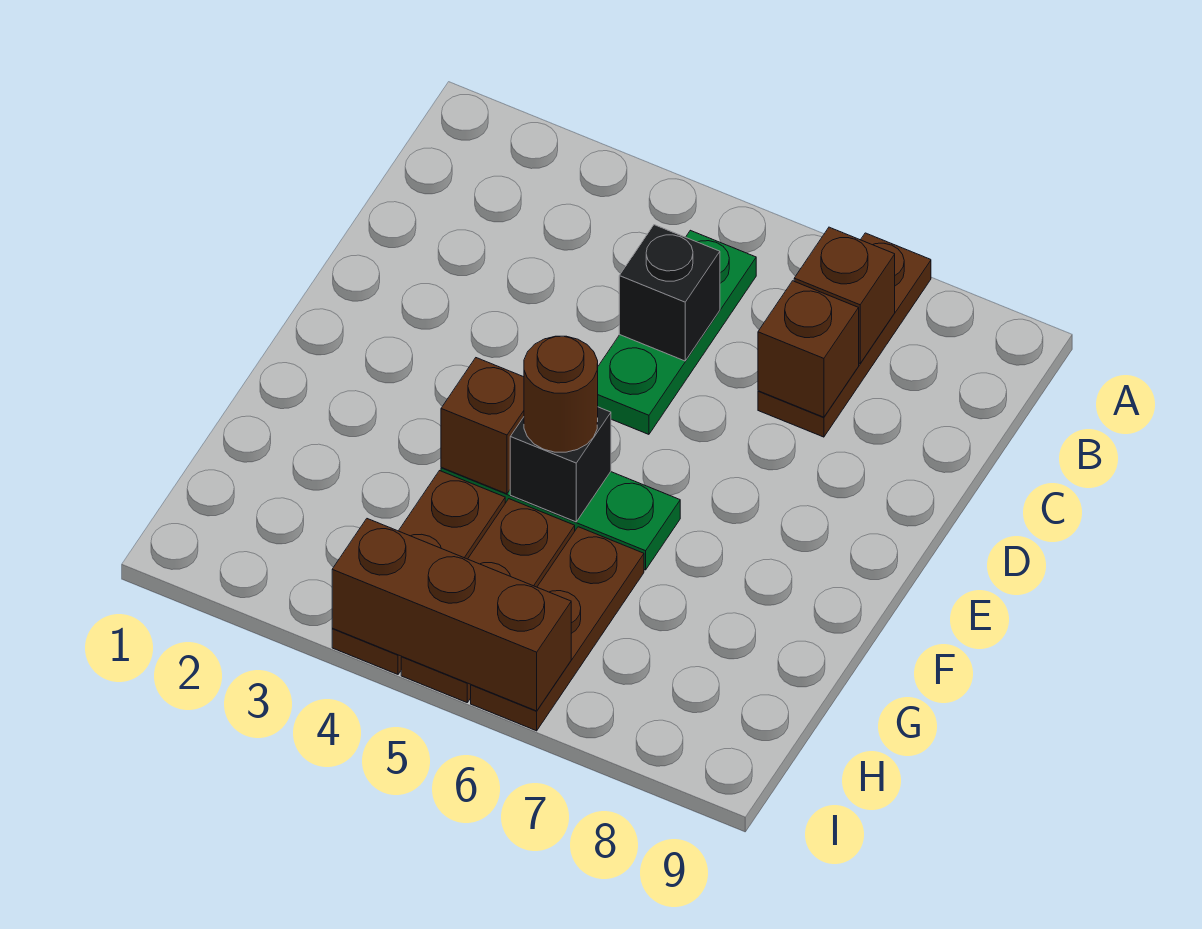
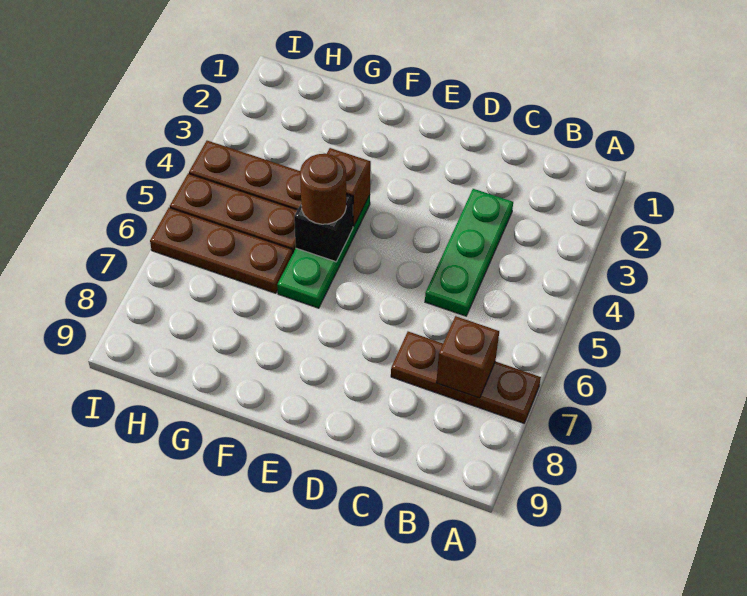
green plate B5:D5 level 1 -> green plate C3:C5 level 1
black brick C5 level 2 -> none
brown brick C7 level 2 -> none
brown brick I4:I6 level 2 -> none

